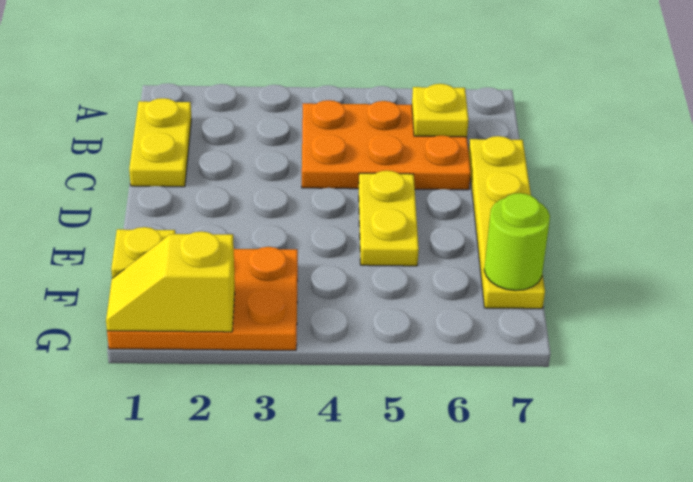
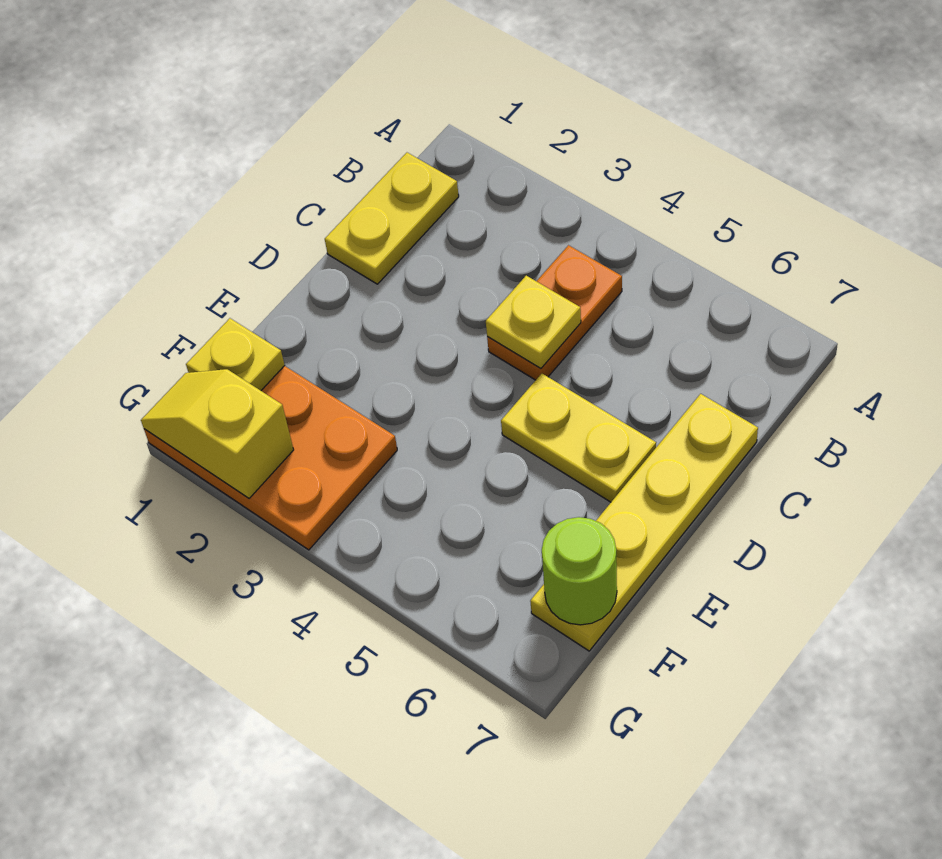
orange plate B4:C6 level 1 -> orange plate B4:C4 level 1
yellow plate B6 level 2 -> yellow plate C4 level 2
yellow plate D5:E5 level 1 -> yellow plate D5:D6 level 1

